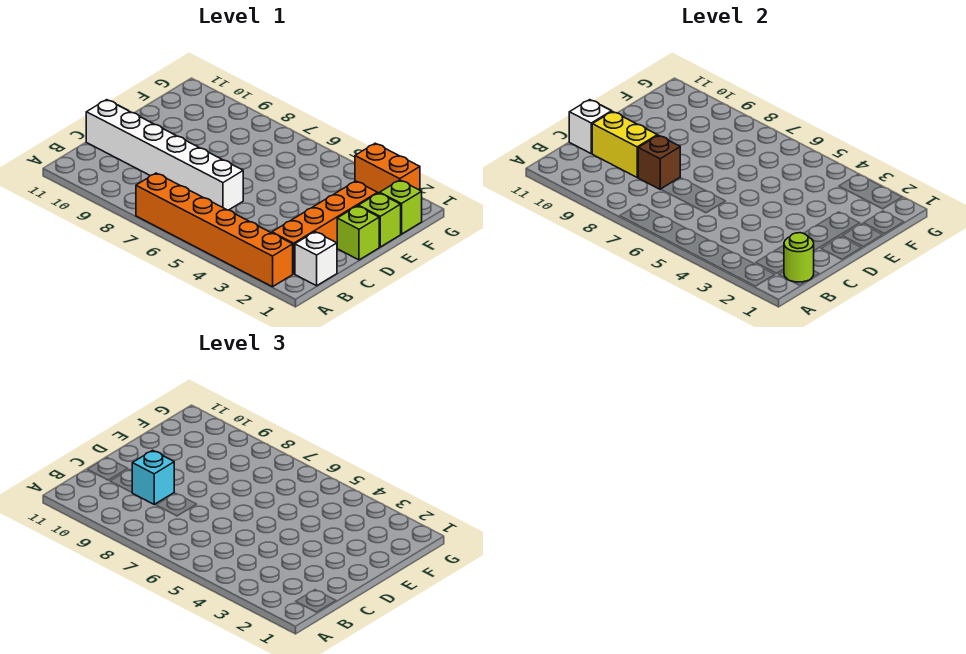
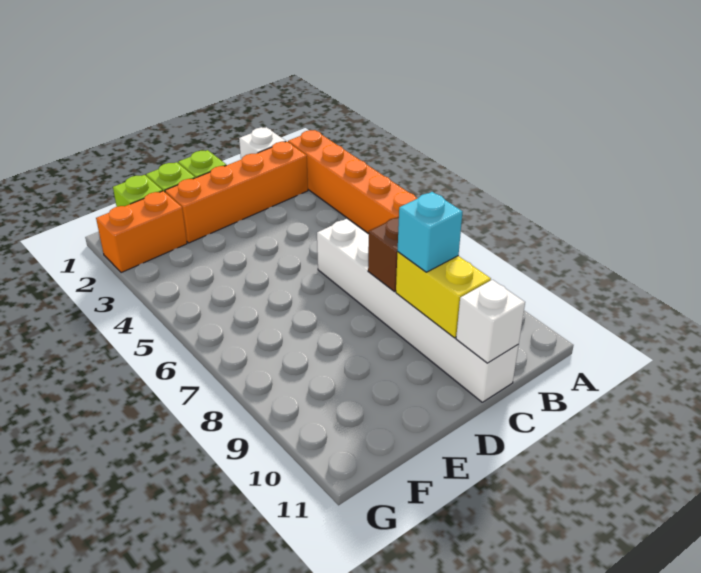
lime round brick B1 level 2 -> none
orange brick G2:G3 level 1 -> orange brick F2:G2 level 1

